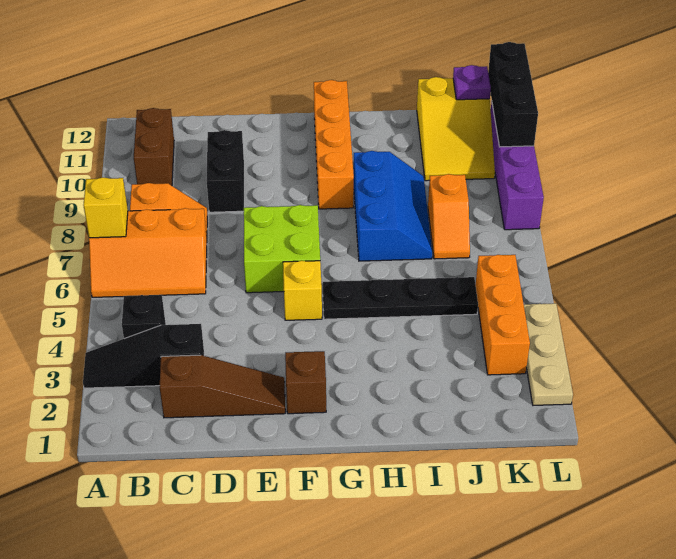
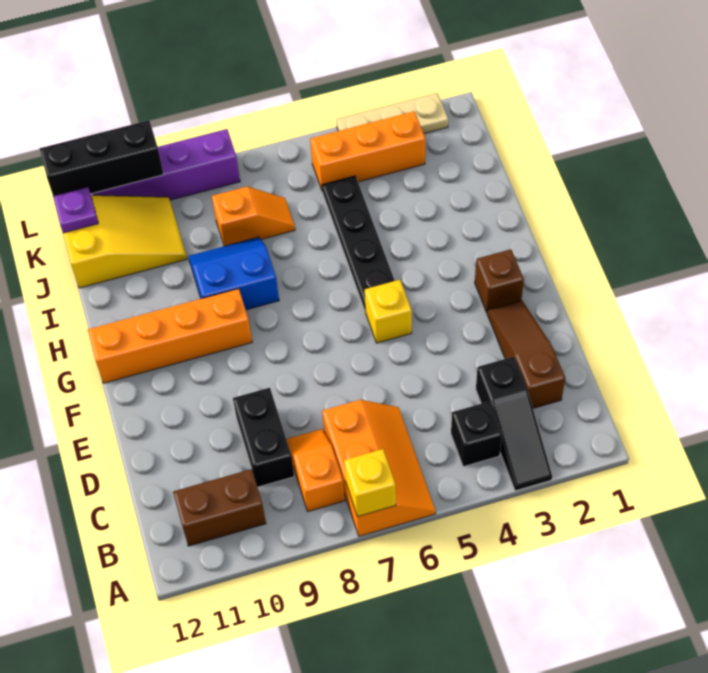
black brick D9:D10 level 1 -> black brick C9:D9 level 1
lime brick E6:F7 level 1 -> none
blue slope H7:I9 level 1 top H -> blue slope H8:I9 level 1 top H

